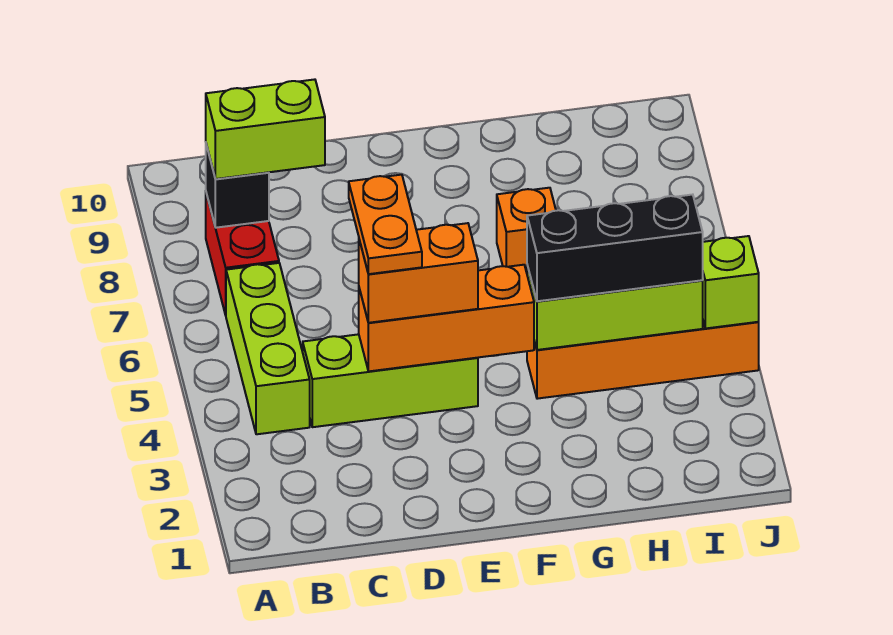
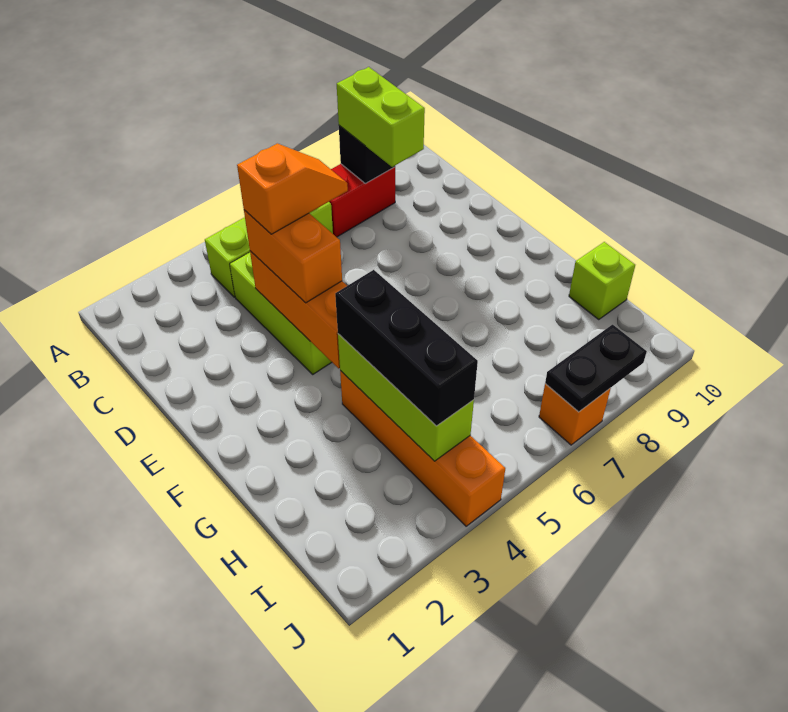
orange plate D4:D5 level 4 -> orange slope D4:D5 level 4 top 4
orange brick G7 level 1 -> orange brick J7 level 1
lime brick J4 level 2 -> lime brick H10 level 1
none -> black plate J7:J8 level 2

